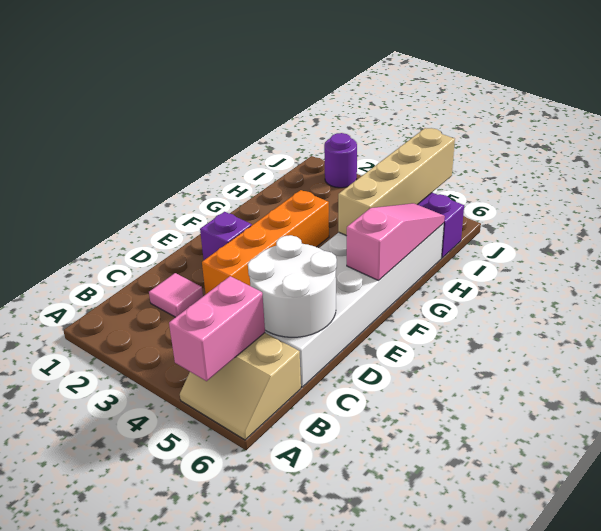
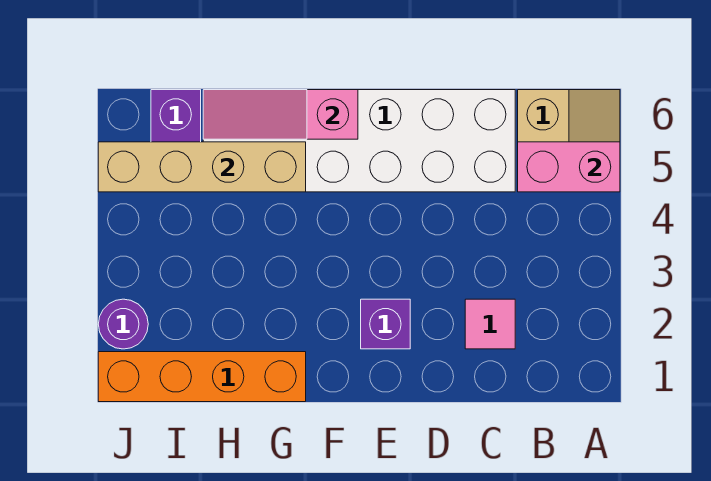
white round brick C5:D6 level 2 -> none
orange brick D3:G3 level 1 -> orange brick G1:J1 level 1

